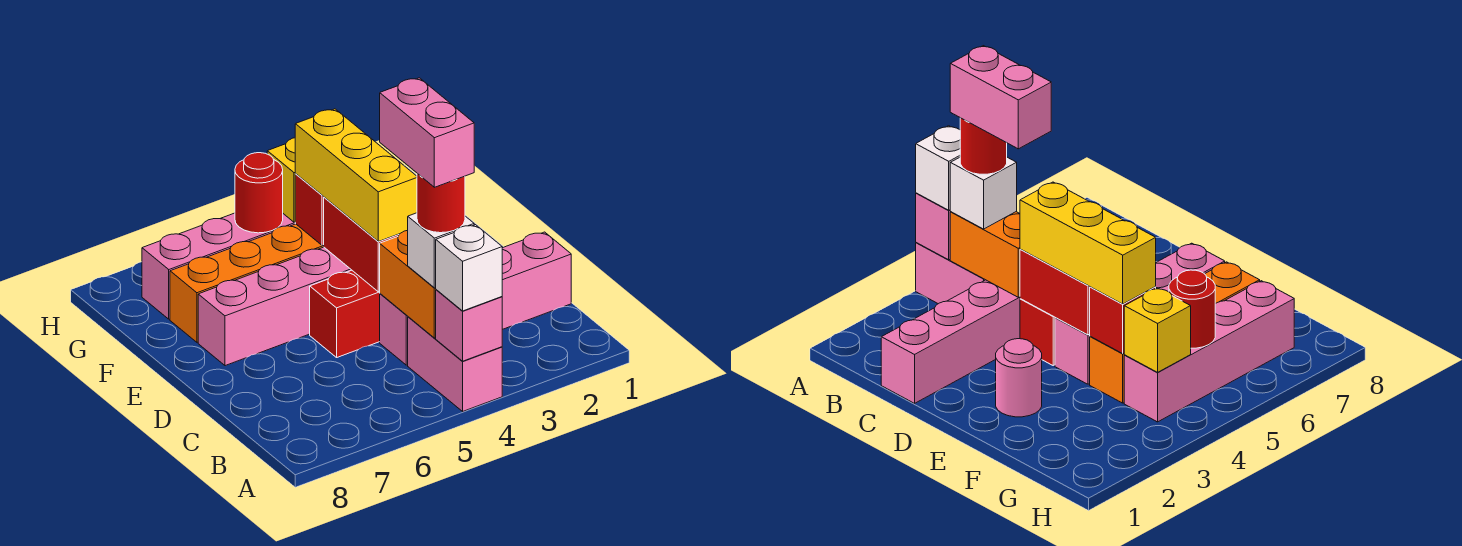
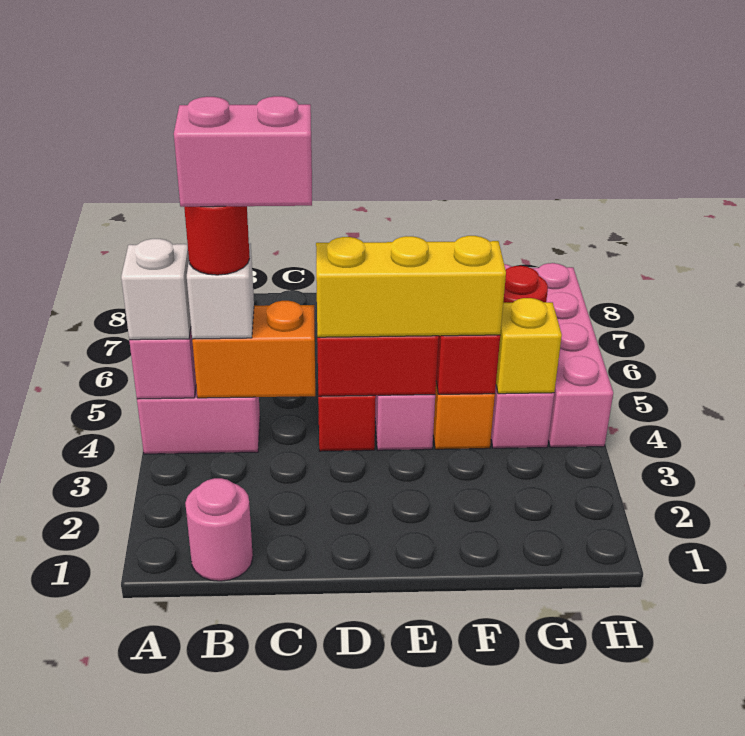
pink brick C1:C4 level 1 -> pink brick H4:H7 level 1
pink round brick E2 level 1 -> pink round brick B1 level 1

